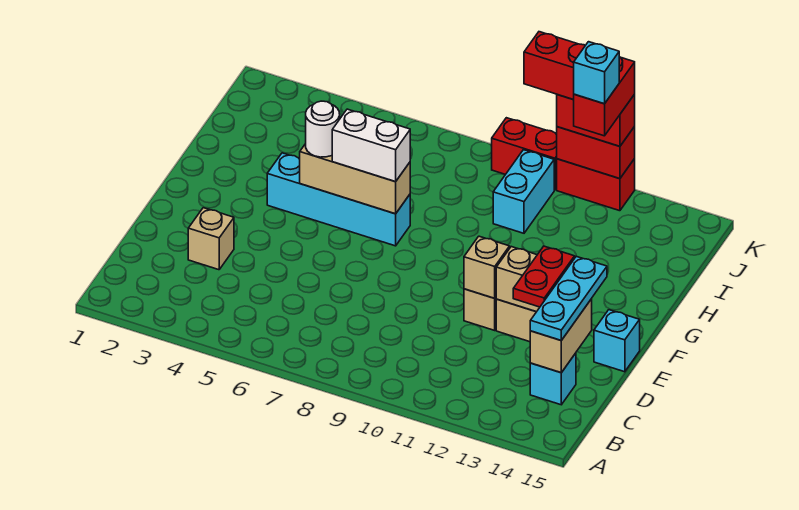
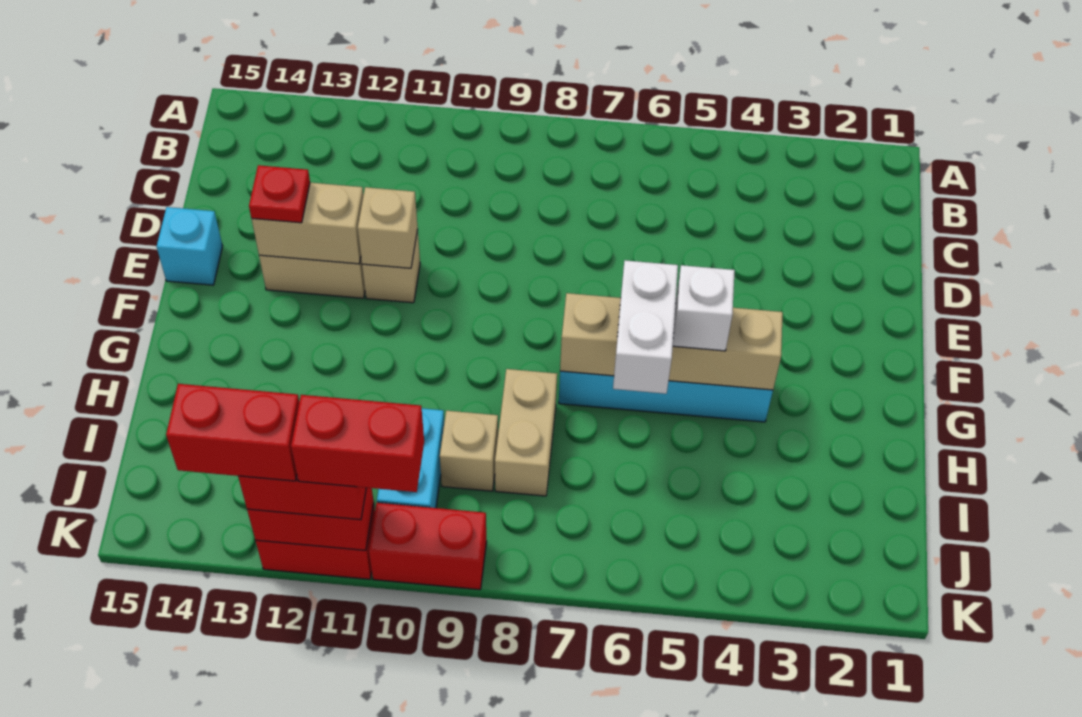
cyan brick C14 level 1 -> none
tan brick C14:D14 level 2 -> tan brick H8:I8 level 1
cyan plate C14:E14 level 3 -> none
tan brick D3 level 1 -> tan brick I9 level 1
red plate D13:E13 level 3 -> red plate E13 level 3
tan brick G5:G7 level 2 -> tan brick G4:G7 level 2
white round brick G5 level 3 -> white brick G5 level 3
white brick G6:G7 level 3 -> white brick G6:H6 level 3
red brick J12:K12 level 4 -> red brick K12:K13 level 4
cyan brick J12 level 5 -> none

